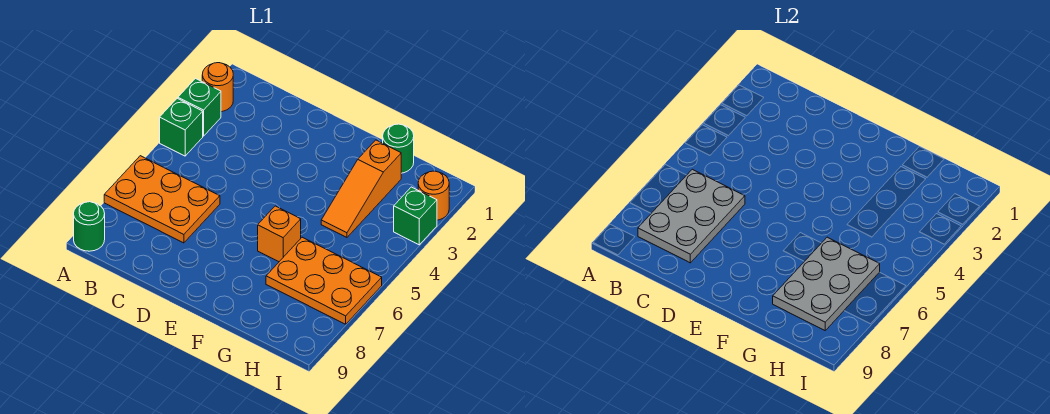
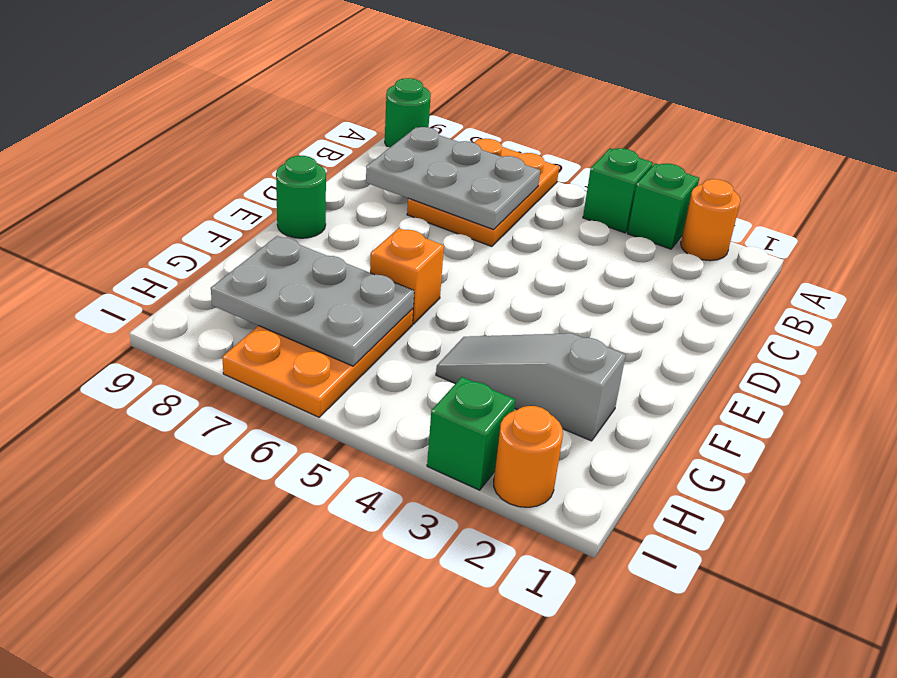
green round brick G1 level 1 -> green round brick E9 level 1
orange slope G2:G4 level 1 top 2 -> grey slope G2:G4 level 1 top 2

